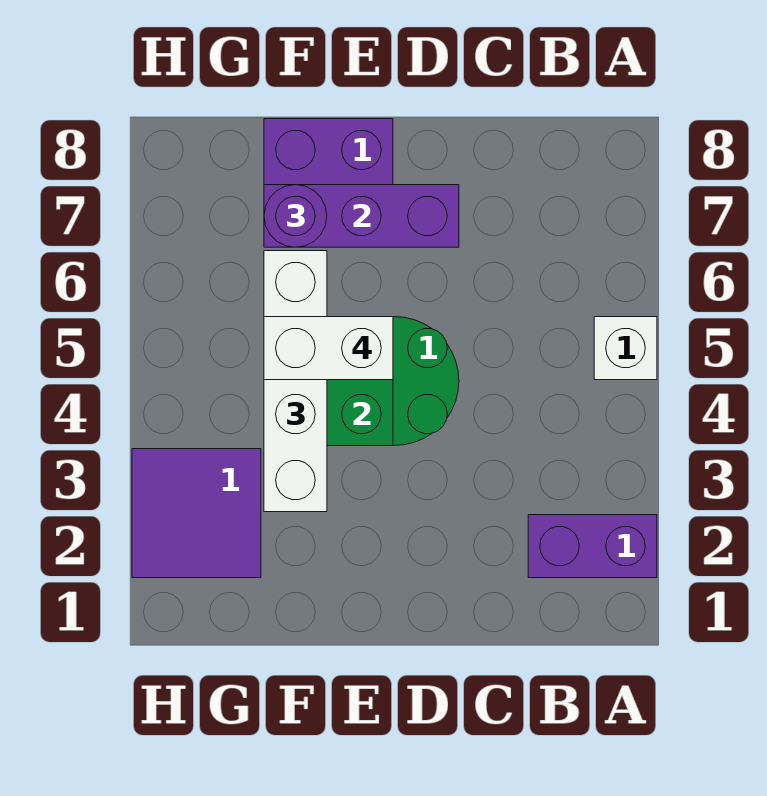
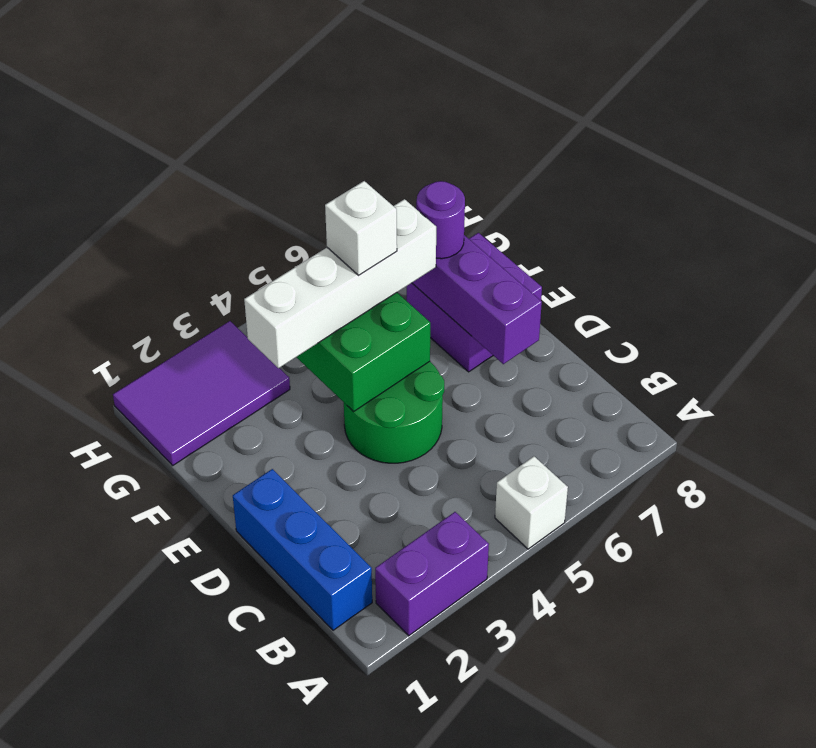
purple brick A2:B2 level 1 -> purple brick A2:A3 level 1
none -> blue brick B1:D1 level 1
white brick E5:F5 level 4 -> white brick F5 level 4
purple tile G2:H3 level 1 -> purple tile G1:H3 level 1

